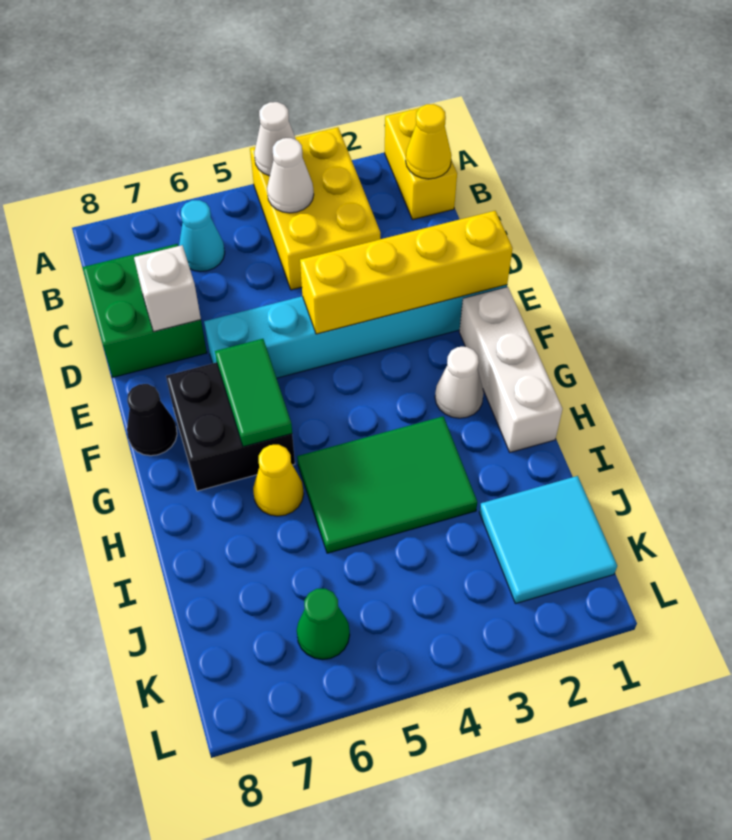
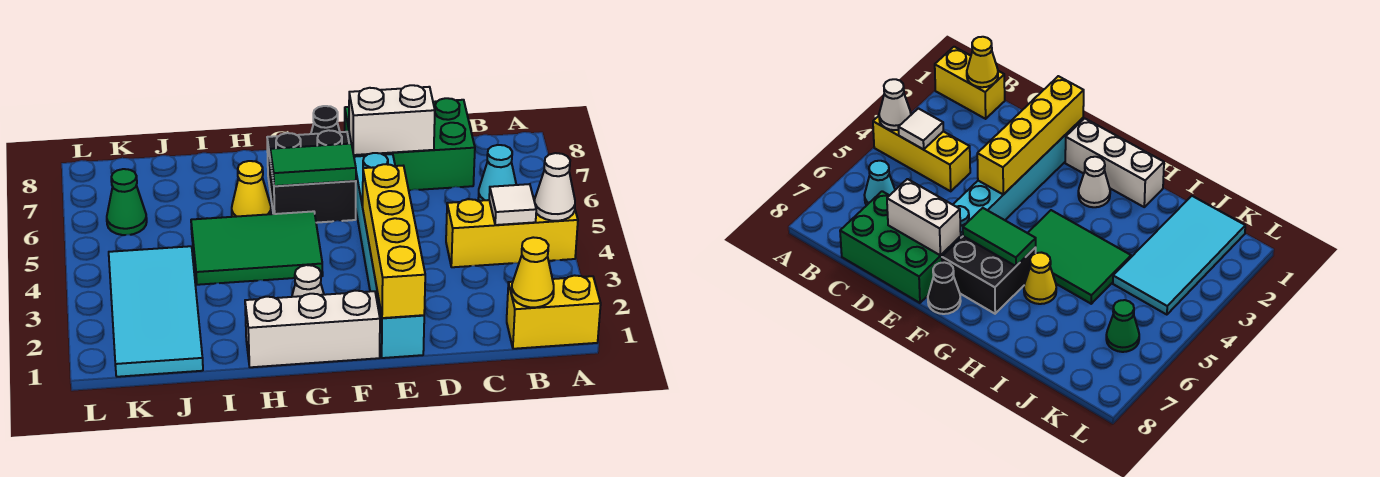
yellow brick A3:C4 level 1 -> yellow brick A4:C4 level 1
white cone B4 level 2 -> white tile B4 level 2
green brick C7:D8 level 1 -> green brick C7:E8 level 1
white brick D7 level 2 -> white brick D7:E7 level 2
green tile H3:I5 level 1 -> green tile G4:I5 level 1
cyan tile J1:K2 level 1 -> cyan tile J1:K4 level 1

